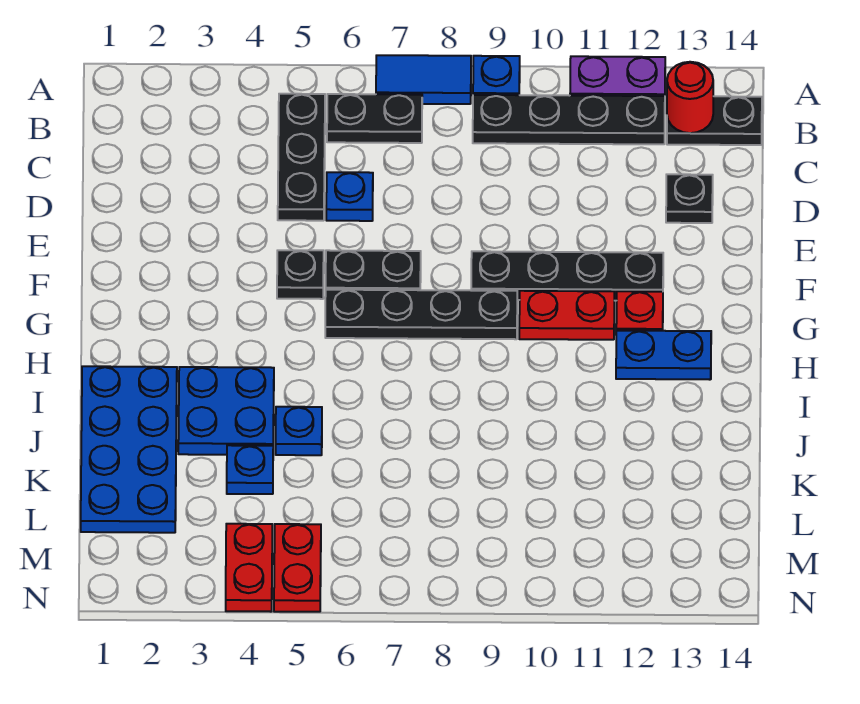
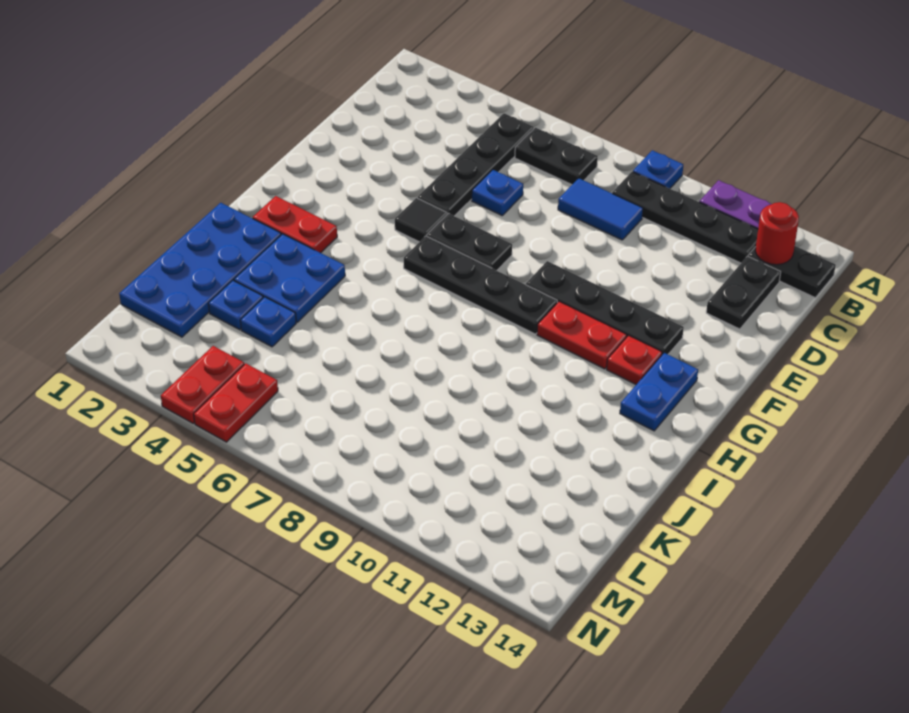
blue tile A7:A8 level 1 -> blue tile C8:C9 level 1
black plate B5:D5 level 1 -> black plate B5:E5 level 1
black plate D13 level 1 -> black plate C13:D13 level 1
black plate F5 level 1 -> black tile F5 level 1
none -> red plate H2:H3 level 1
blue plate H12:H13 level 1 -> blue plate G13:H13 level 1
blue plate J5 level 1 -> blue plate K3 level 1

